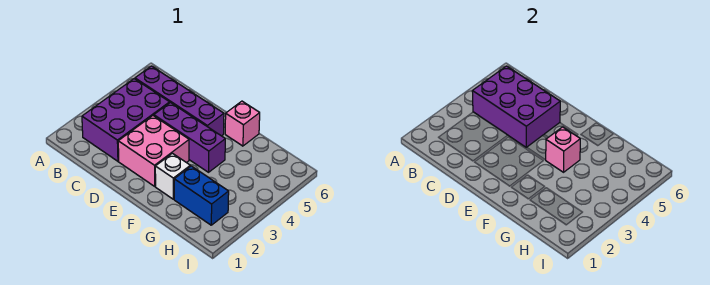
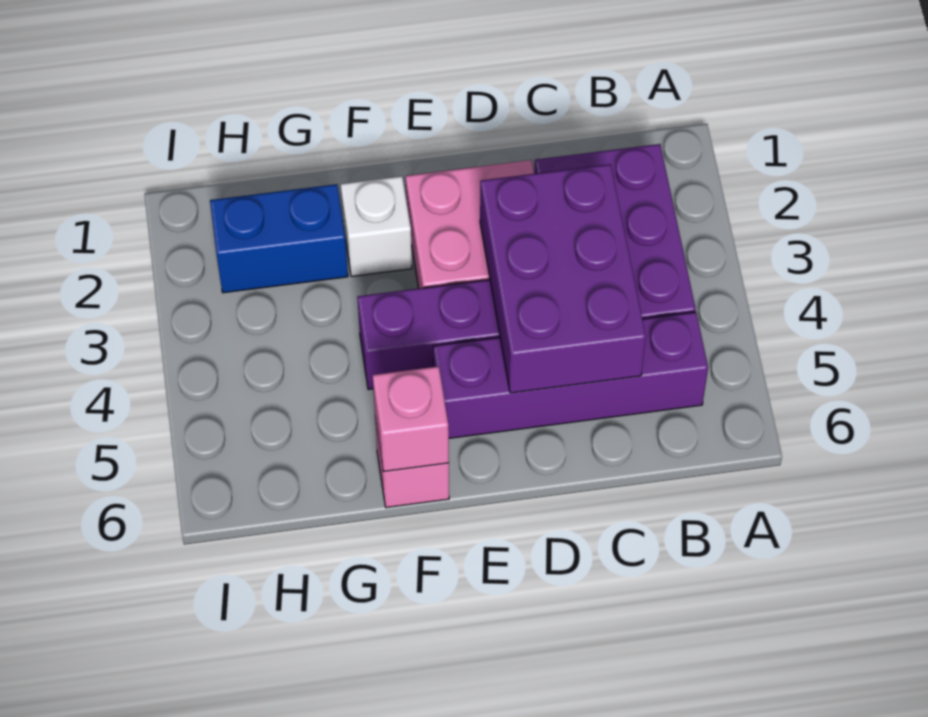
purple brick B4:D5 level 2 -> purple brick C3:D5 level 2
pink brick F4 level 2 -> pink brick F6 level 2

